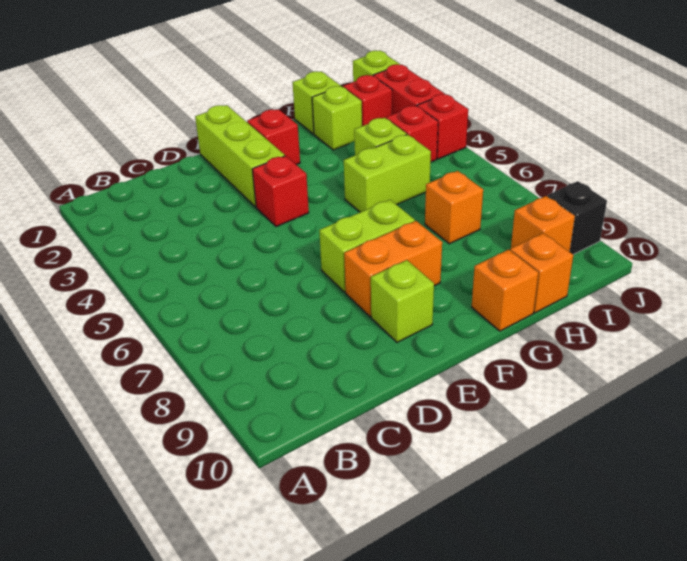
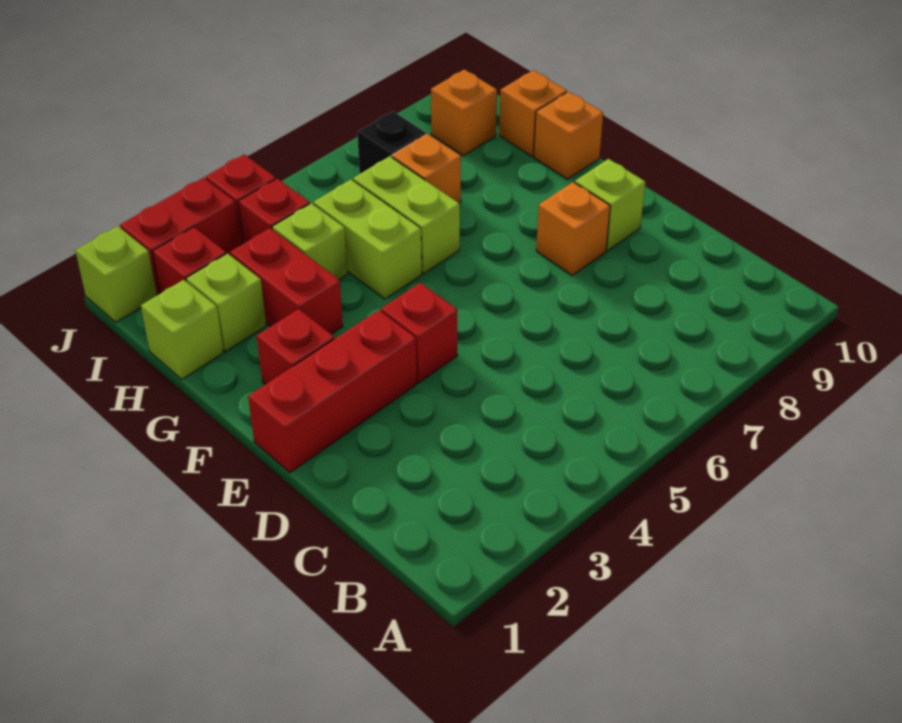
lime brick E1:E3 level 1 -> red brick E1:E3 level 1
lime brick E7:F7 level 1 -> lime brick G6:H6 level 1
orange brick E8:F8 level 1 -> orange brick E8 level 1
none -> red brick G3:H3 level 1
black brick J9 level 1 -> black brick I7 level 1

